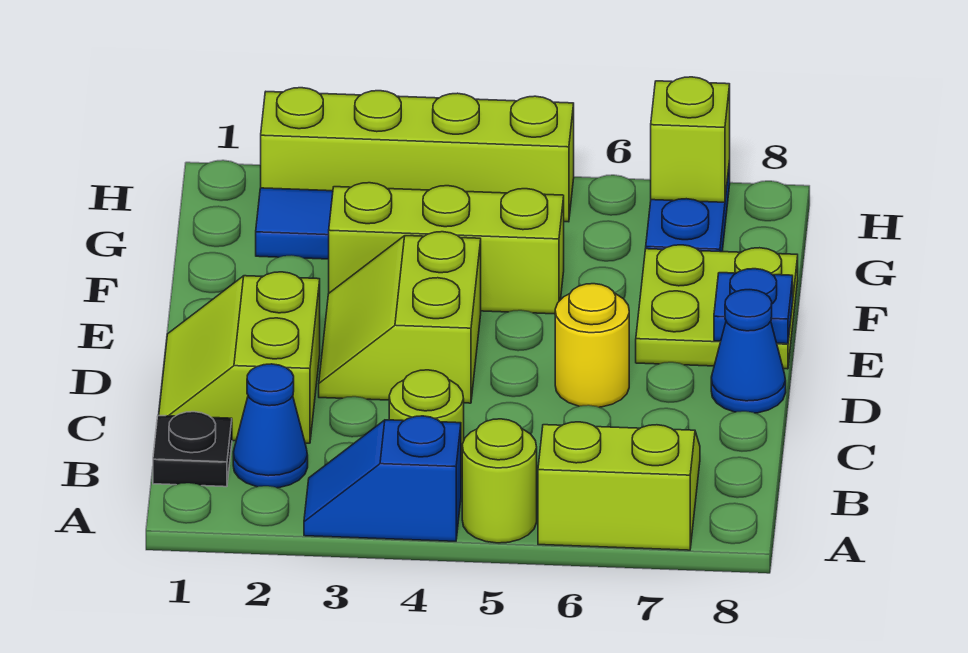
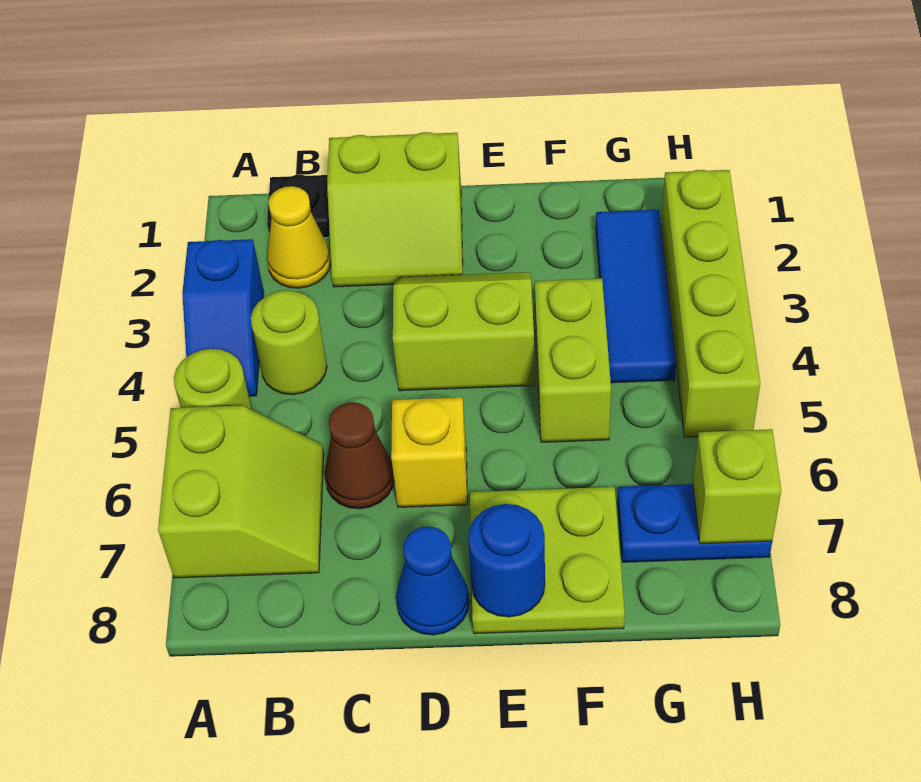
blue slope A3:A4 level 1 top 4 -> blue slope A3:A4 level 1 top 3
blue cone B2 level 1 -> yellow cone B2 level 1
lime slope C1:D2 level 1 top 2 -> lime slope C1:D2 level 1 top 1
none -> brown cone C6 level 1
yellow round brick D6 level 1 -> yellow brick D6 level 1
blue plate E8 level 2 -> blue round brick E8 level 2
lime brick F3:F5 level 1 -> lime brick F4:F5 level 1

